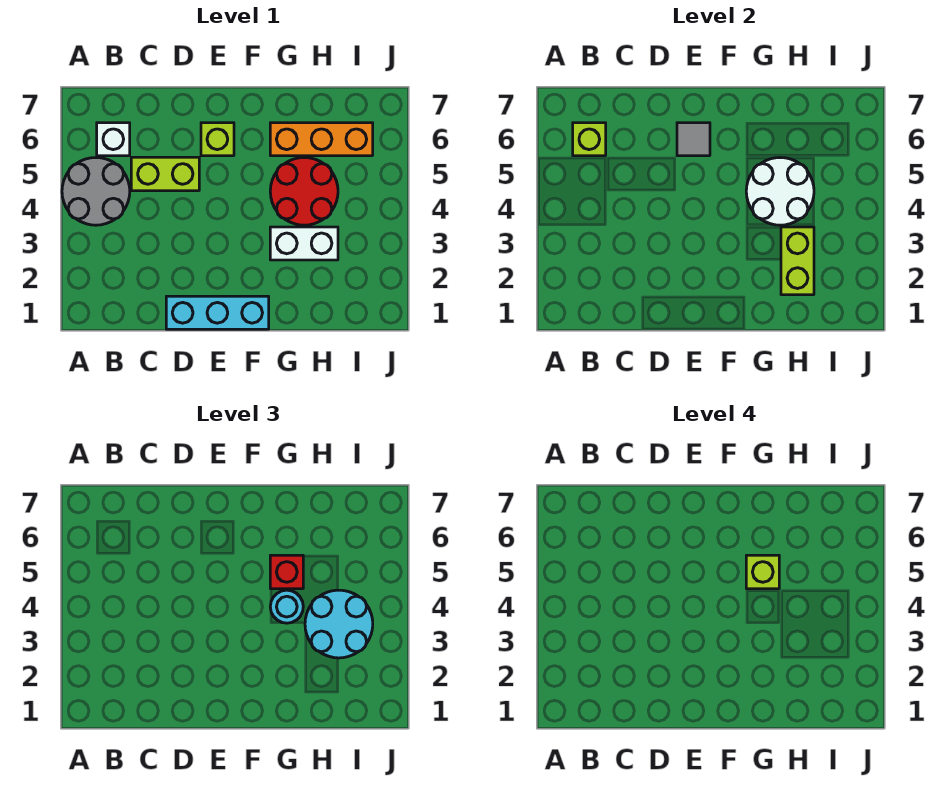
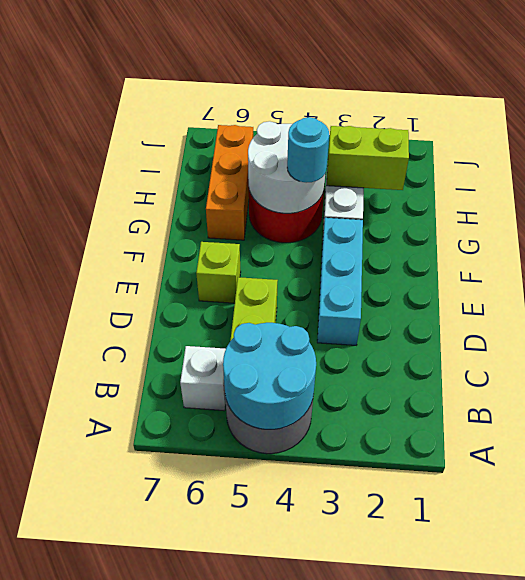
lime brick B6 level 2 -> none
cyan brick D1:F1 level 1 -> cyan brick D3:F3 level 1
grey tile E6 level 2 -> none
red brick G5 level 3 -> none
lime brick G5 level 4 -> none
cyan round brick H3:I4 level 3 -> cyan round brick A4:B5 level 2

